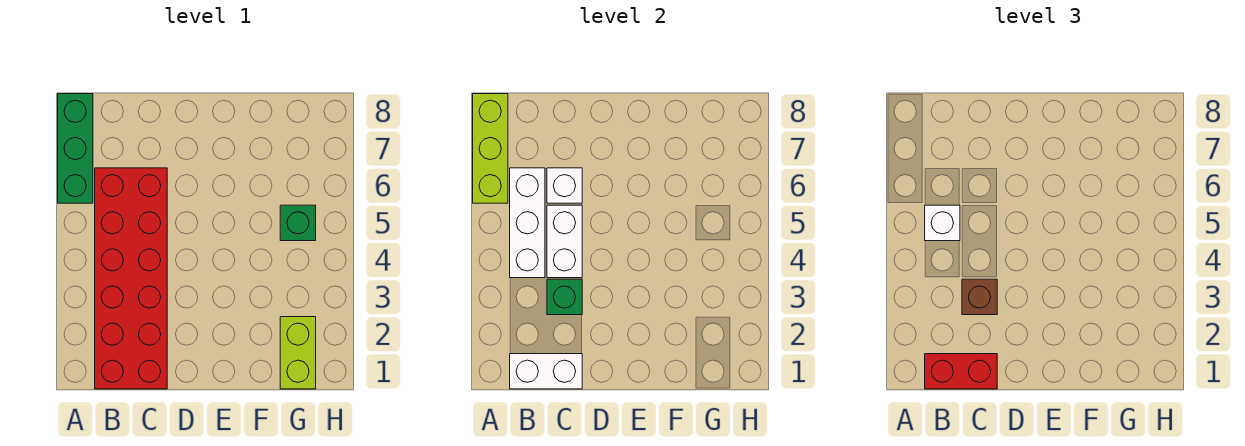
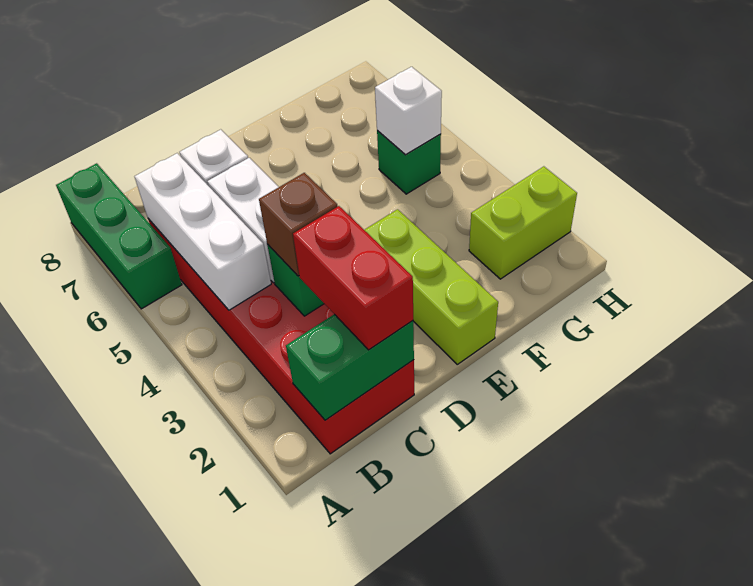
lime brick A6:A8 level 2 -> lime brick E1:E3 level 1
white brick B1:C1 level 2 -> green brick B1:C1 level 2
red brick B1:C1 level 3 -> red brick C1:C2 level 3
white brick B5 level 3 -> white brick G5 level 2
lime brick G1:G2 level 1 -> lime brick G2:H2 level 1

